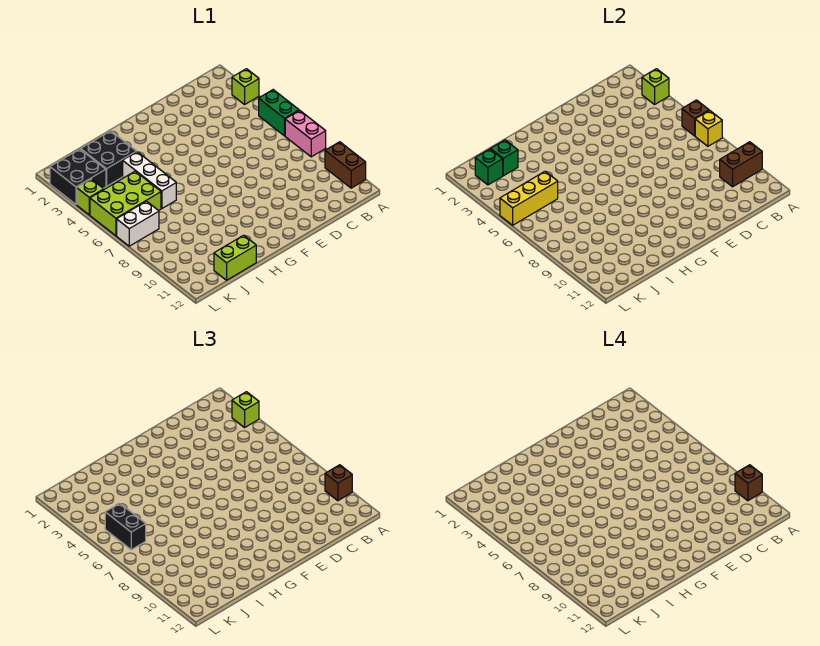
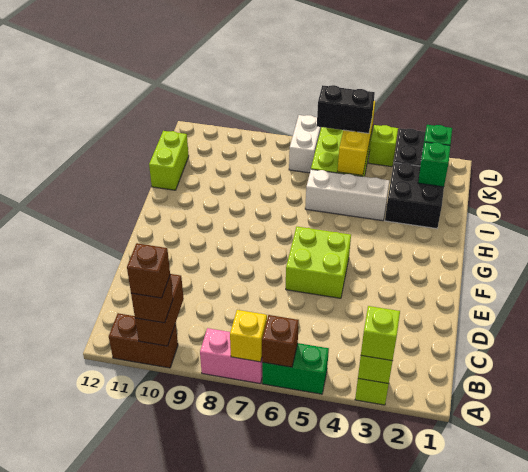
none -> lime brick E5:F6 level 1

